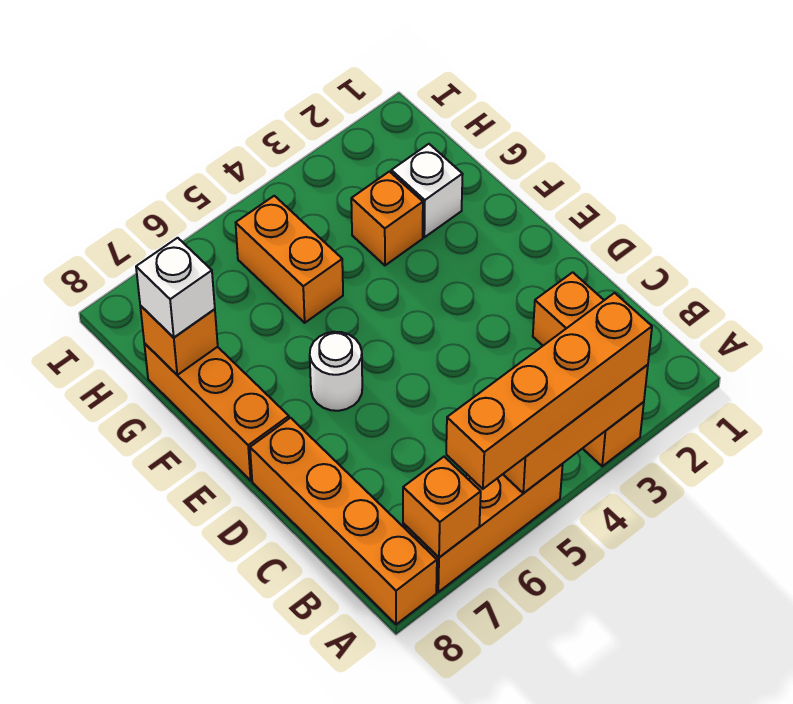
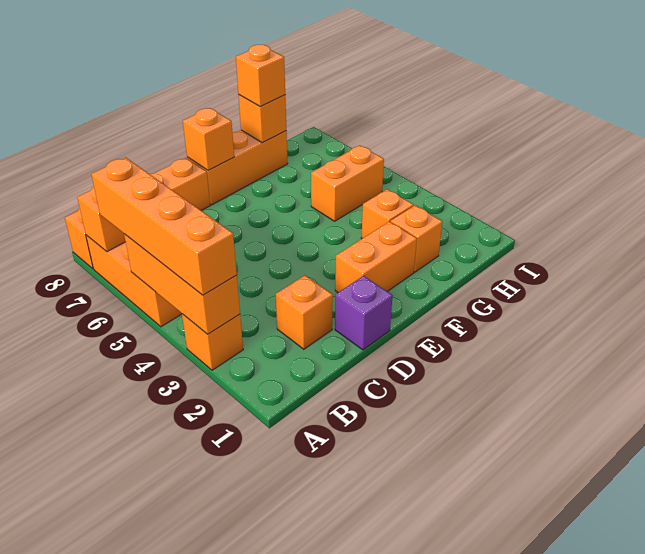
none -> purple brick D1 level 1
none -> orange brick E2:F2 level 1
white round brick E6 level 1 -> none
none -> orange brick E8 level 2
white brick G2 level 1 -> orange brick G2 level 1
white brick G8 level 3 -> orange brick G8 level 3

